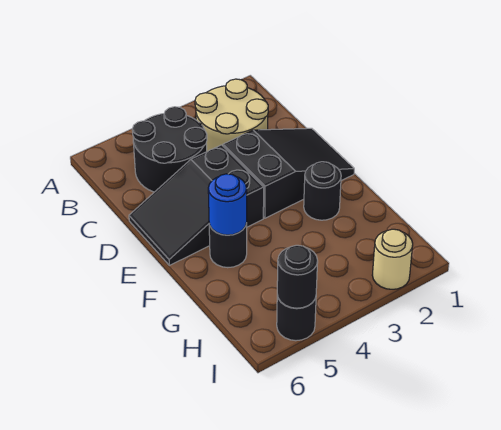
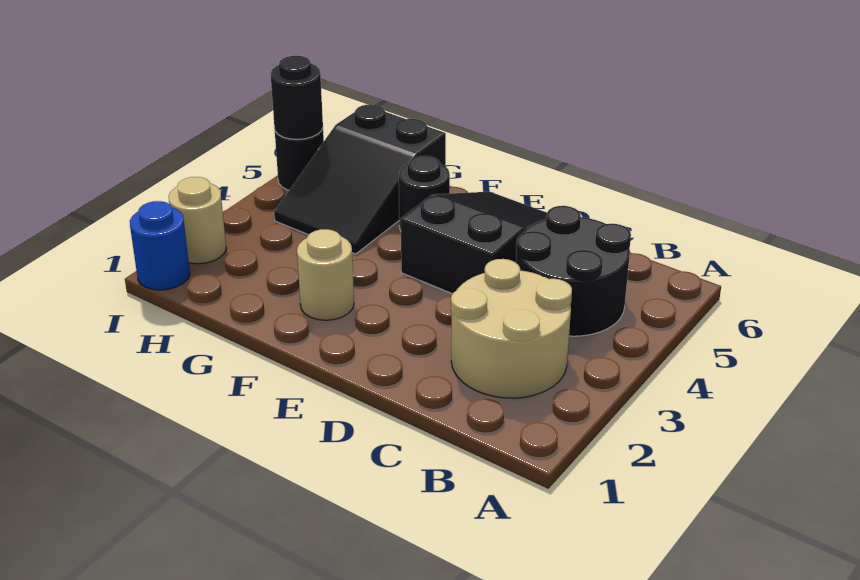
black slope D1:E3 level 1 top 3 -> black slope G4:H6 level 1 top 6
black round brick F2 level 1 -> tan round brick F2 level 1
blue round brick F5 level 2 -> blue round brick I1 level 1

